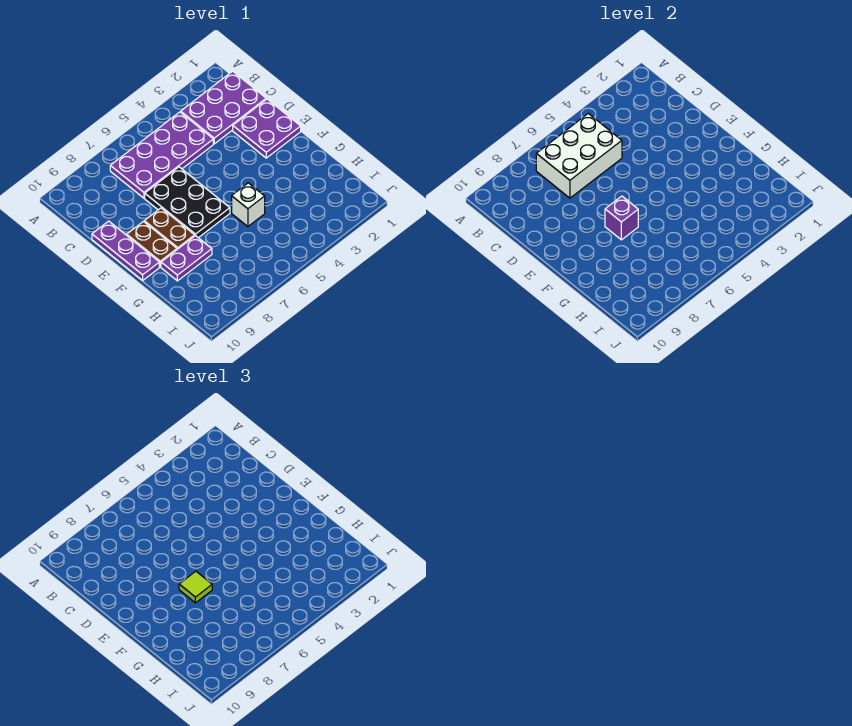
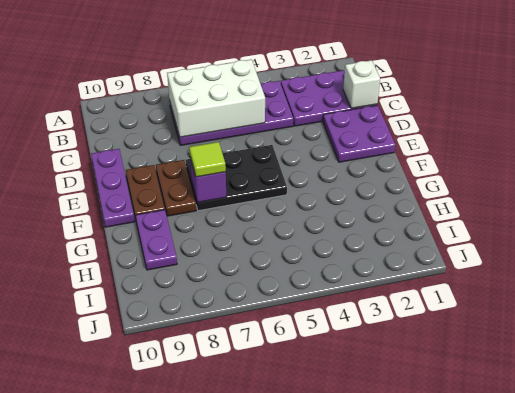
black plate D6:F7 level 1 -> black plate E5:F7 level 1
white brick G5 level 1 -> white brick C1 level 2
purple plate G8:G9 level 1 -> purple plate G9:H9 level 1

